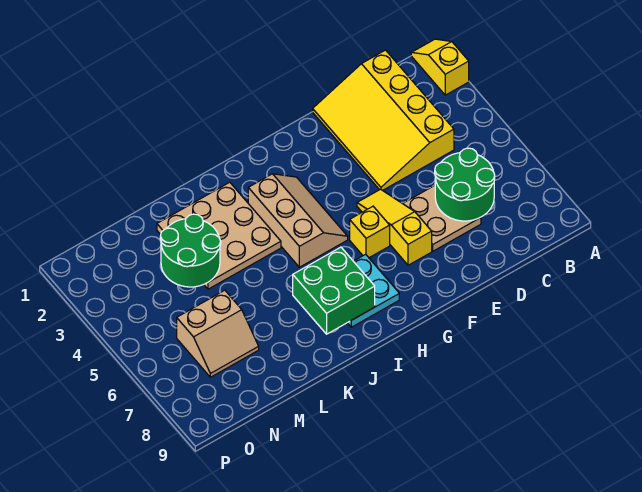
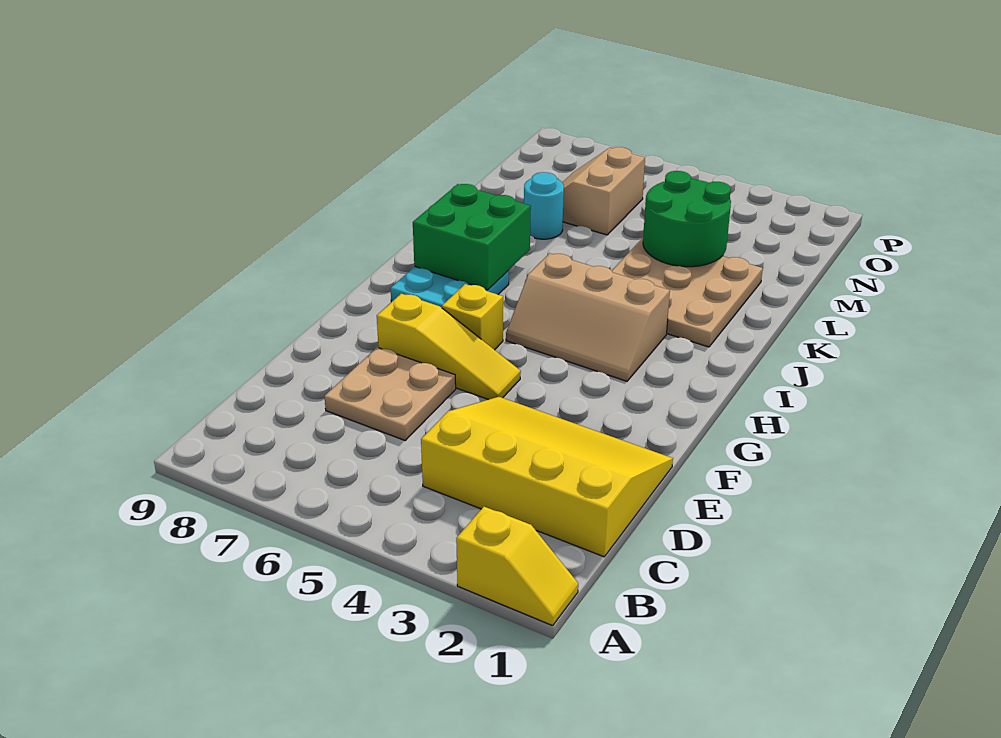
green round brick C6:D7 level 2 -> none
none -> cyan round brick L7 level 1

